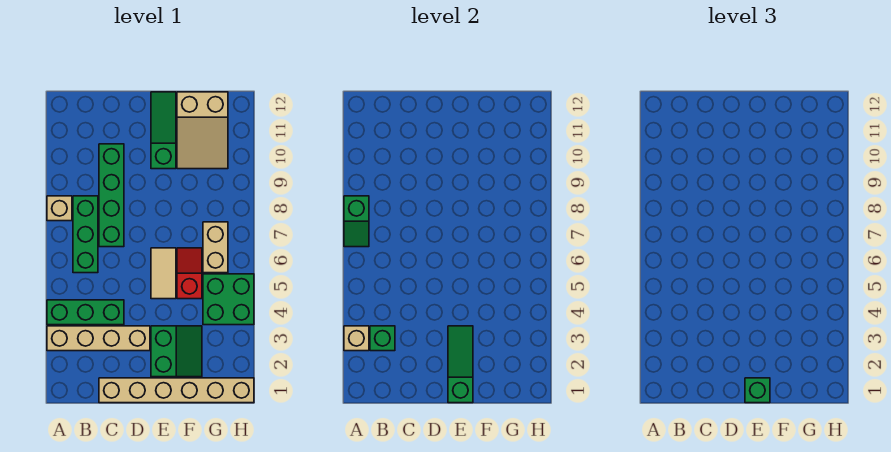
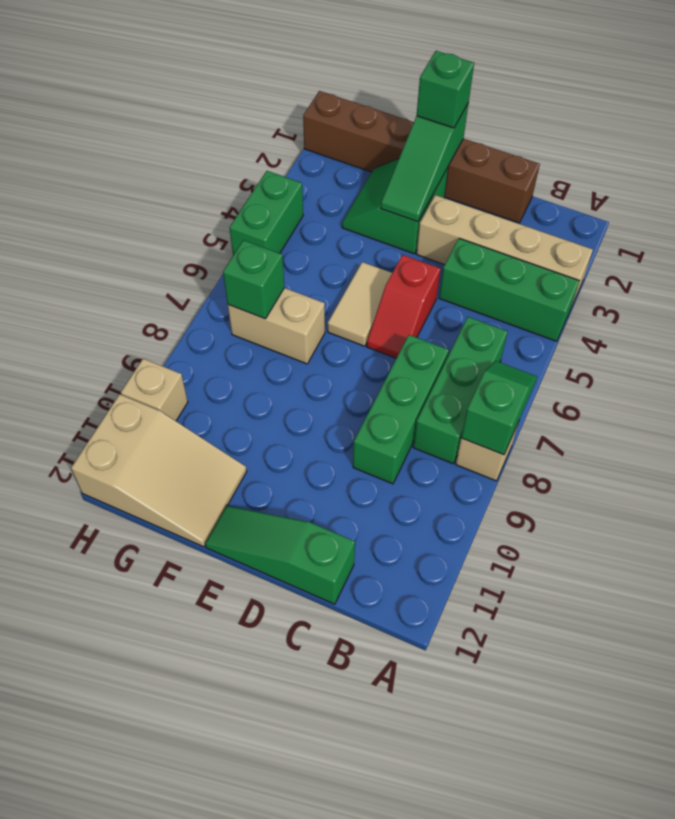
tan brick A3 level 2 -> tan brick H10 level 1
green brick B3 level 2 -> green brick G7 level 2
tan brick C1:H1 level 1 -> brown brick C1:H1 level 1
green brick C7:C10 level 1 -> green brick C7:C9 level 1
green slope E10:E12 level 1 top 10 -> green slope C12:E12 level 1 top C
red slope F5:F6 level 1 top 5 -> red slope D5:D6 level 1 top 5
tan slope F10:G12 level 1 top 12 -> tan slope F11:H12 level 1 top H
green brick G4:H5 level 1 -> green brick H4:H5 level 1
tan brick G6:G7 level 1 -> tan brick F7:G7 level 1

